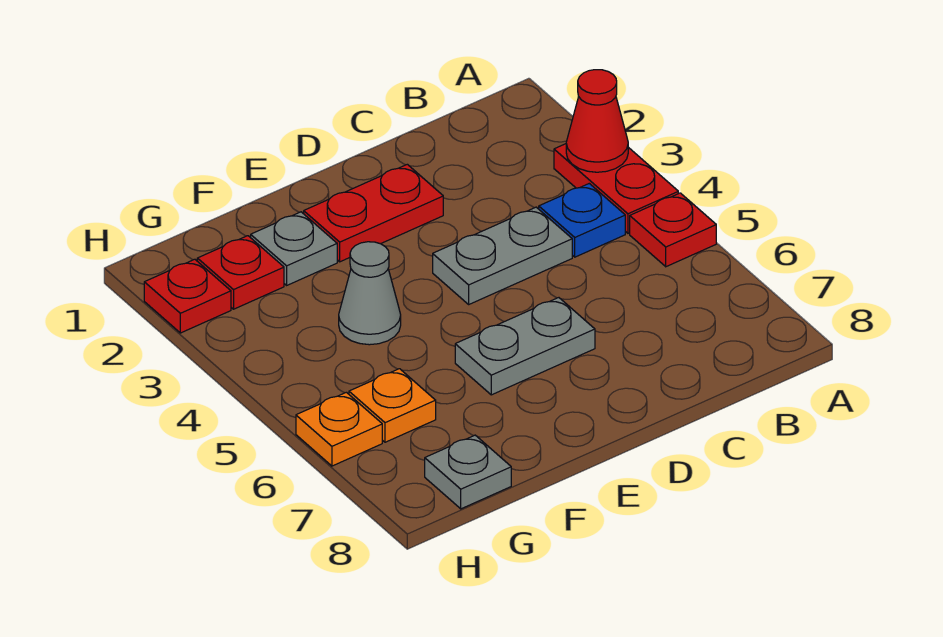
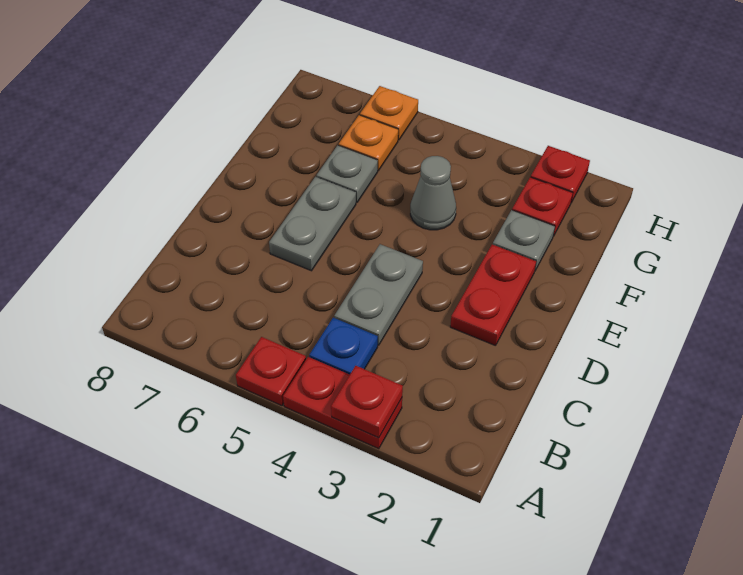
red cone A3 level 2 -> red plate A3 level 2
grey plate G8 level 1 -> grey plate F6 level 1

